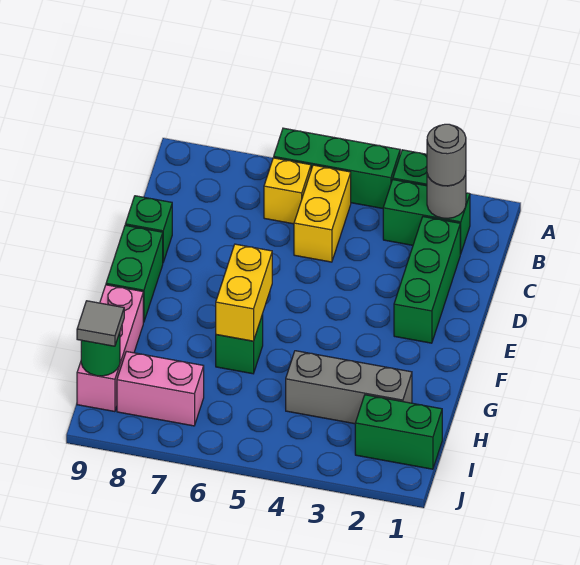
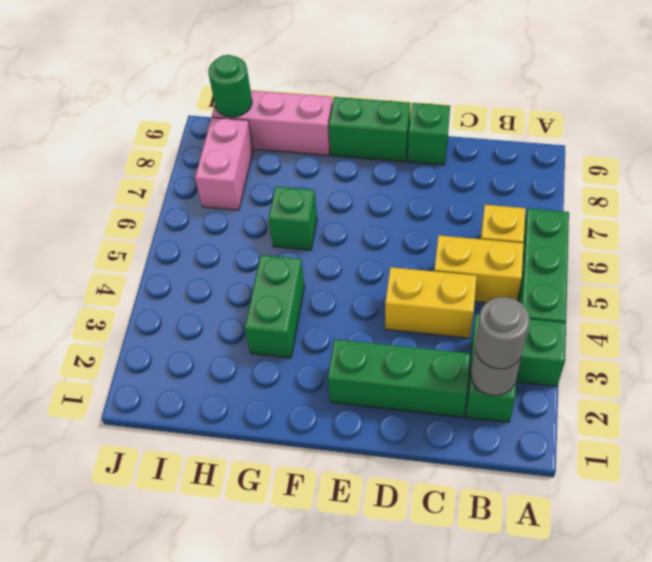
yellow brick F6:G6 level 2 -> yellow brick C4:D4 level 1
grey brick H2:H4 level 1 -> none
green brick I1:I2 level 1 -> green brick G3:G4 level 1
grey tile I9 level 3 -> none

